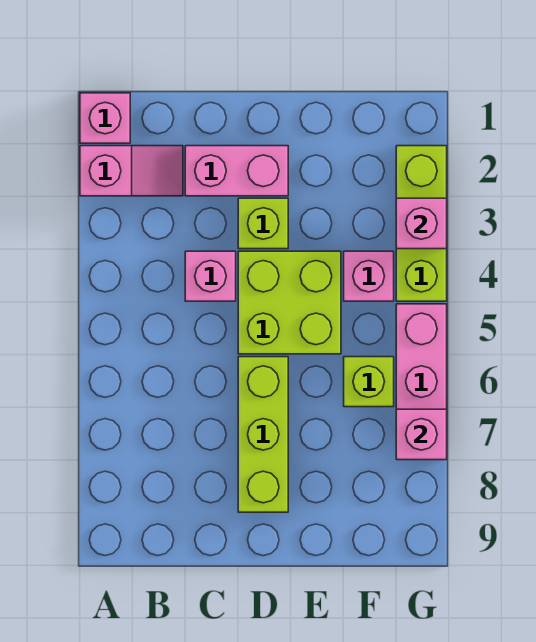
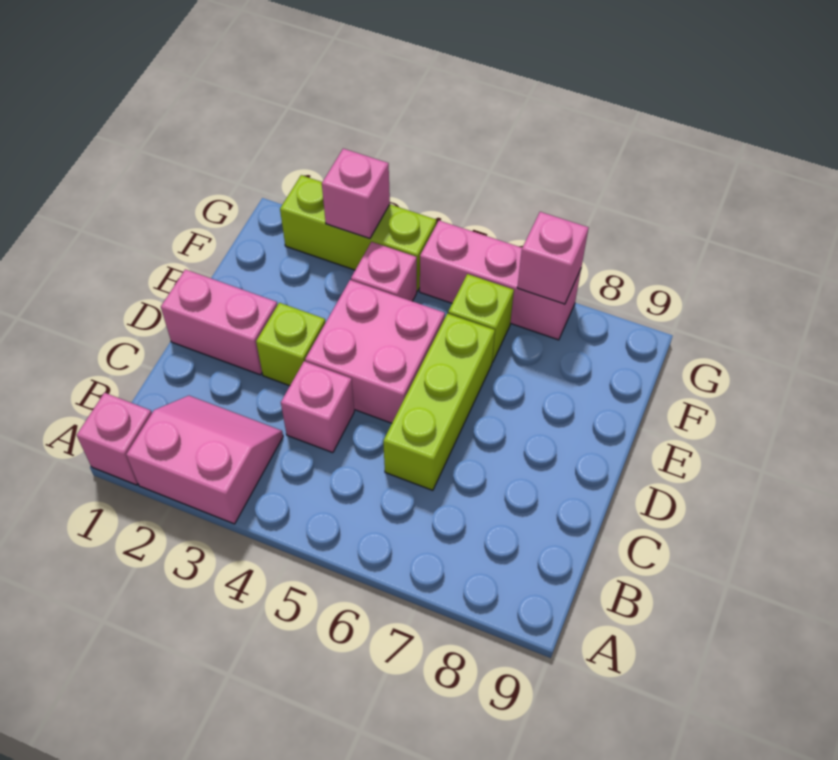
pink slope A2:B2 level 1 top A -> pink slope A2:B3 level 1 top A
pink brick C2:D2 level 1 -> pink brick D1:D2 level 1
lime brick D4:E5 level 1 -> pink brick D4:E5 level 1
lime brick D6:D8 level 1 -> lime brick C6:E6 level 1

